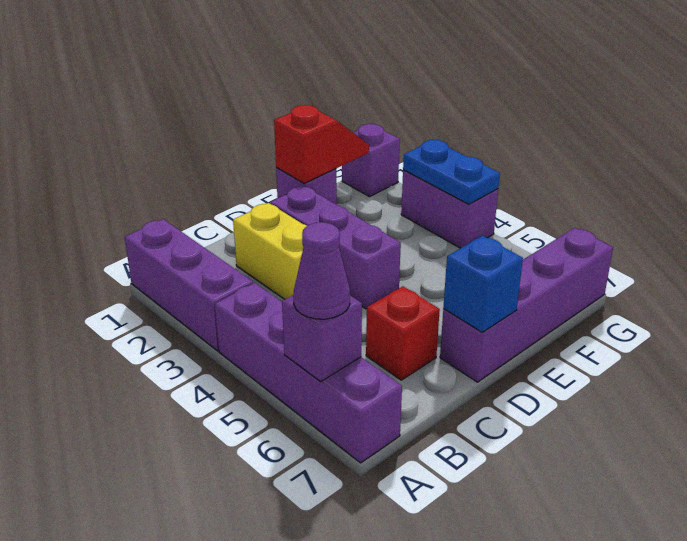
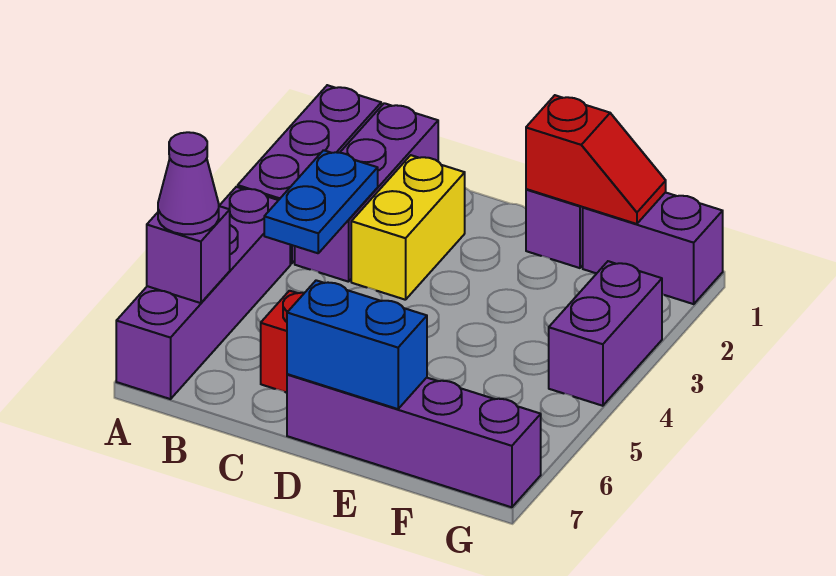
purple brick D2:D4 level 1 -> purple brick B1:B3 level 1
blue brick D7 level 2 -> blue brick D7:E7 level 2
purple brick G1 level 1 -> purple brick F1:G1 level 1
blue plate G3:G4 level 2 -> blue plate B3:B4 level 2

